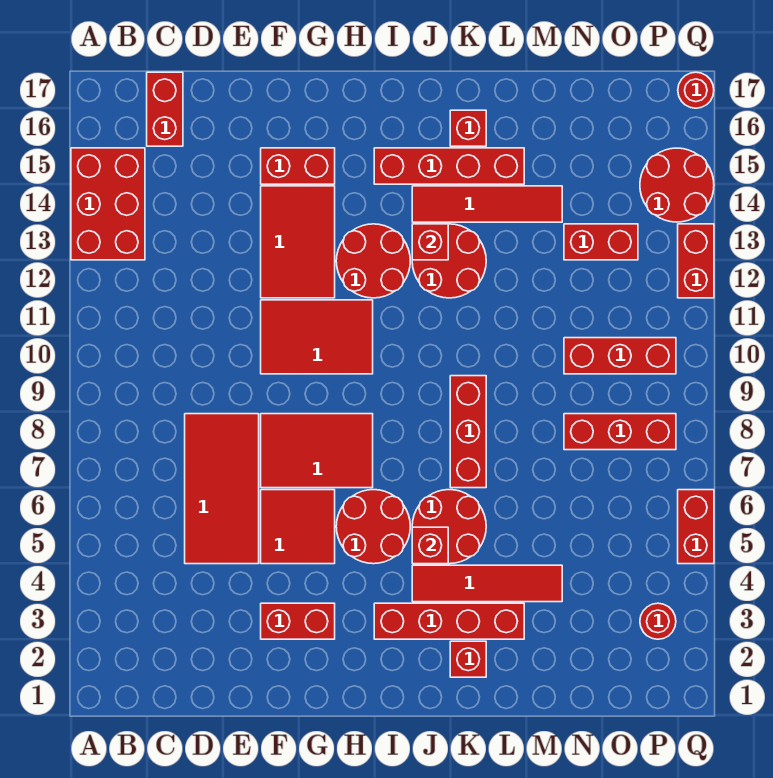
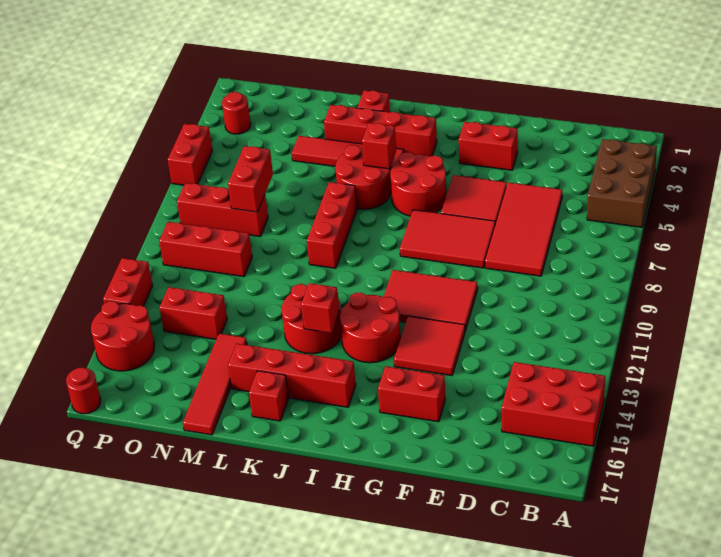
none -> brown brick A3:B5 level 1
red brick A13:B15 level 1 -> red brick A14:C15 level 1
red brick C16:C17 level 1 -> red brick N7:N8 level 2
red tile F12:G14 level 1 -> red tile F12:G13 level 1
red tile J14:M14 level 1 -> red tile M14:M17 level 1

